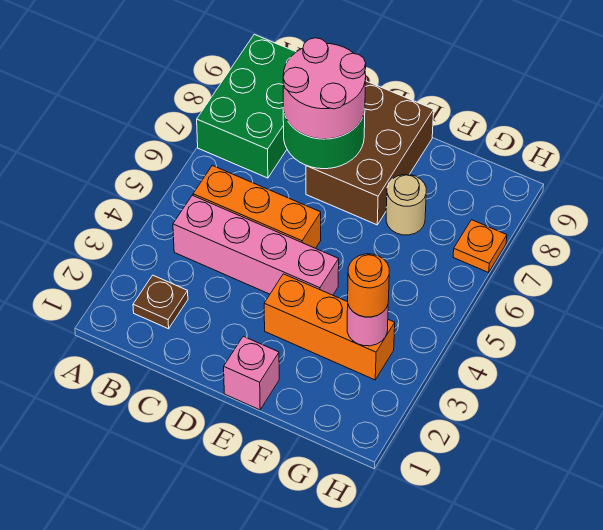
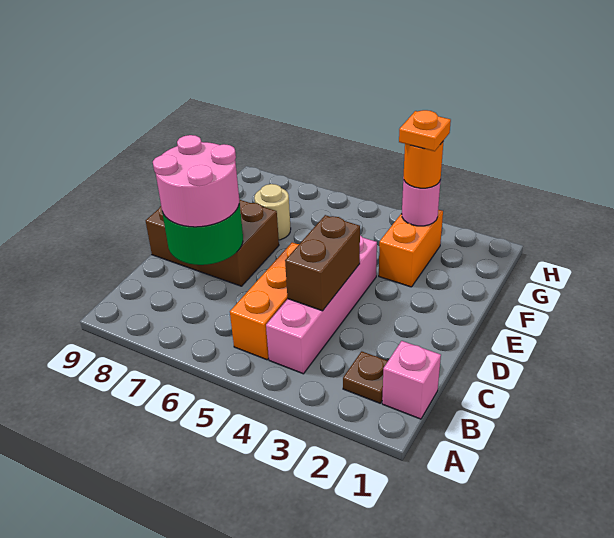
green brick A7:B9 level 1 -> none
none -> brown brick C4:D4 level 2
pink brick E1 level 1 -> pink brick B1 level 1
orange brick E3:G3 level 1 -> orange brick F3:G3 level 1
orange plate H7 level 1 -> orange plate G3 level 4

